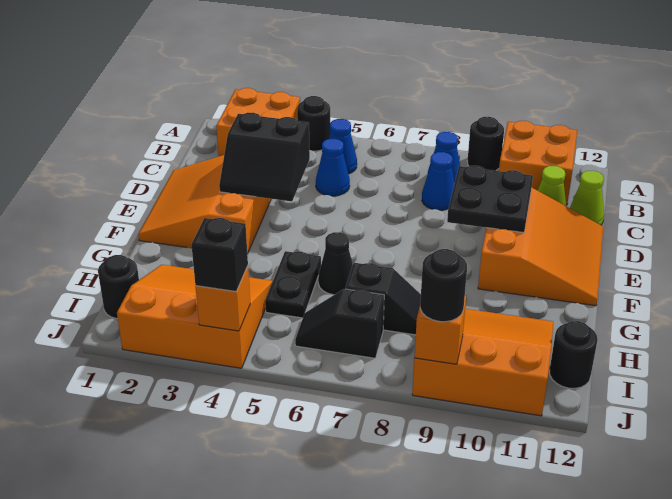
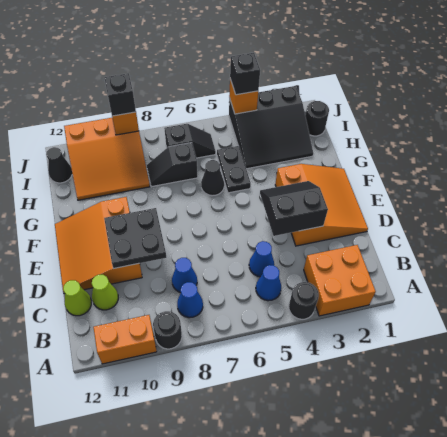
orange brick A10:B11 level 1 -> orange brick A10:A11 level 1
orange slope H2:J4 level 1 top J -> black slope H2:J4 level 1 top J
black round brick I12 level 1 -> black cone I12 level 1
black round brick J9 level 3 -> black brick J9 level 3

